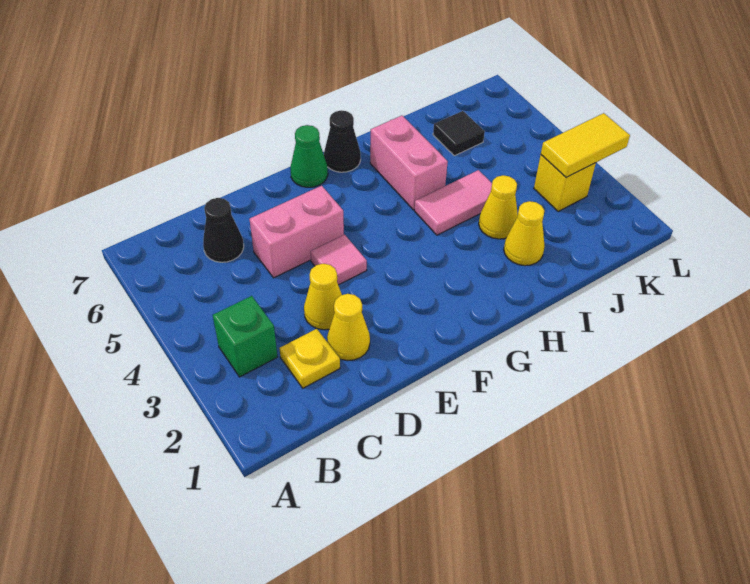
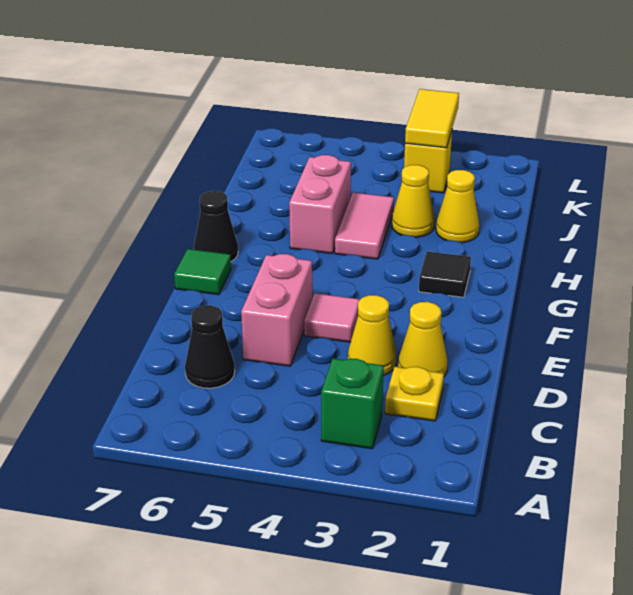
green cone F7 level 1 -> green tile F7 level 1
pink brick H5:H6 level 1 -> pink brick H5:I5 level 1
black tile J6 level 1 -> black tile G2 level 1

